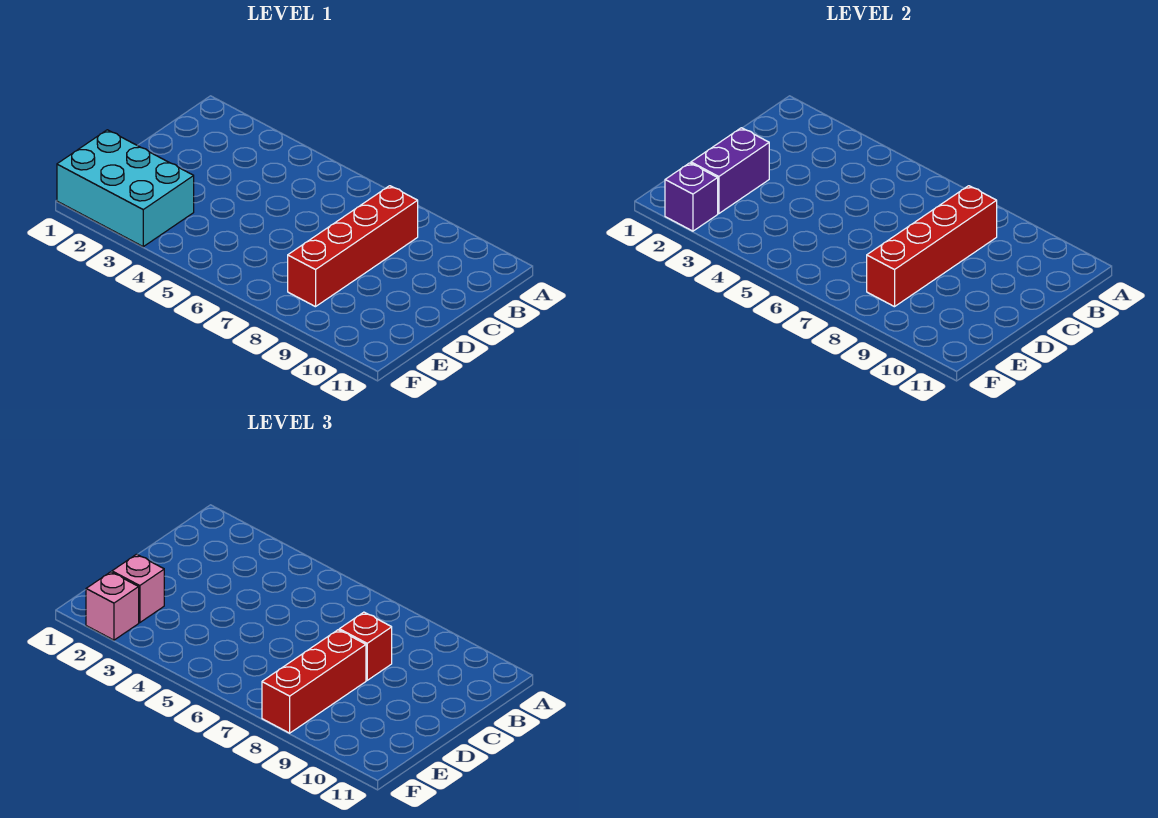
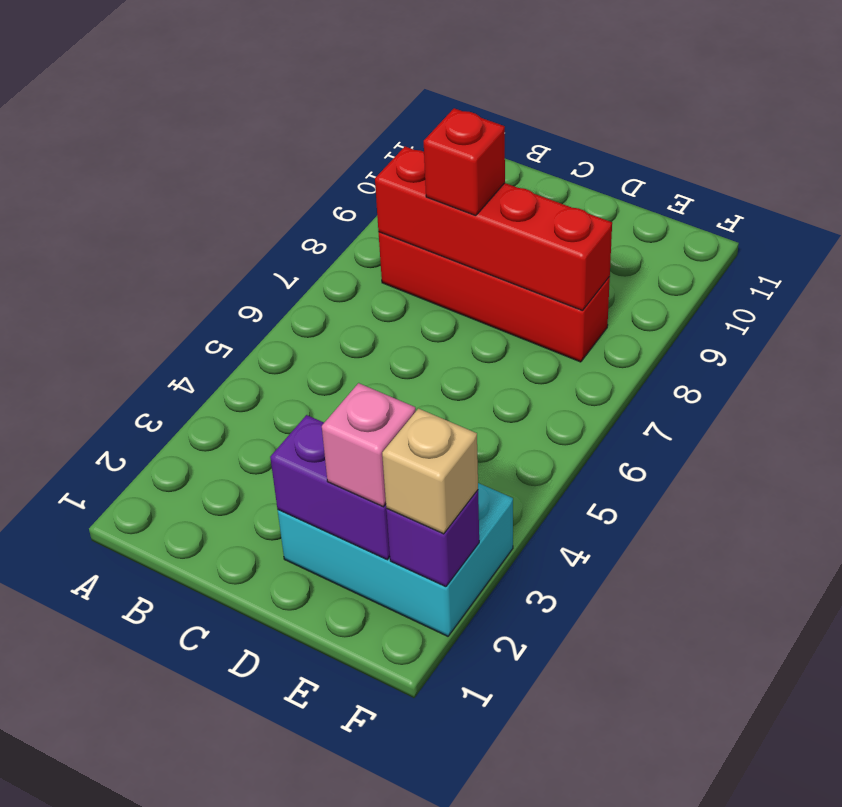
red brick D8:F8 level 3 -> none
cyan brick E1:F3 level 1 -> cyan brick D2:F3 level 1
pink brick F2 level 3 -> tan brick F2 level 3

